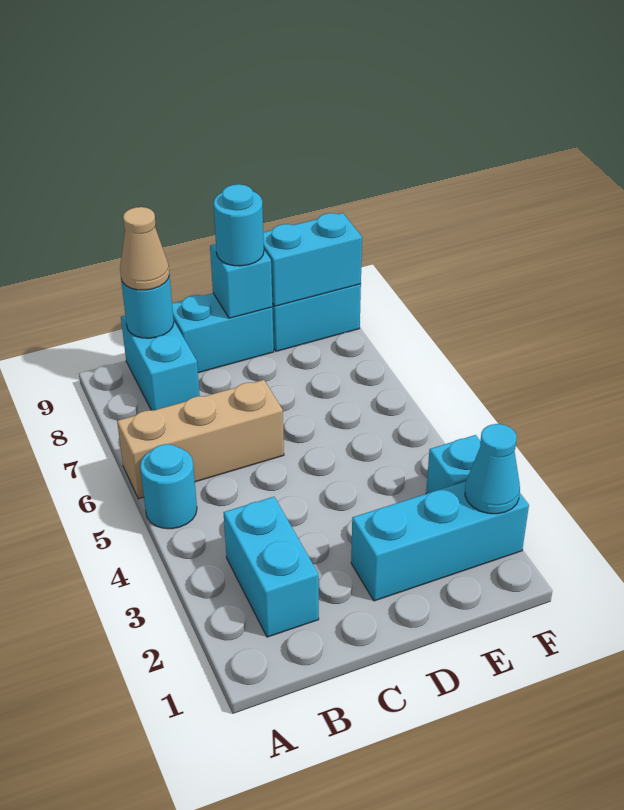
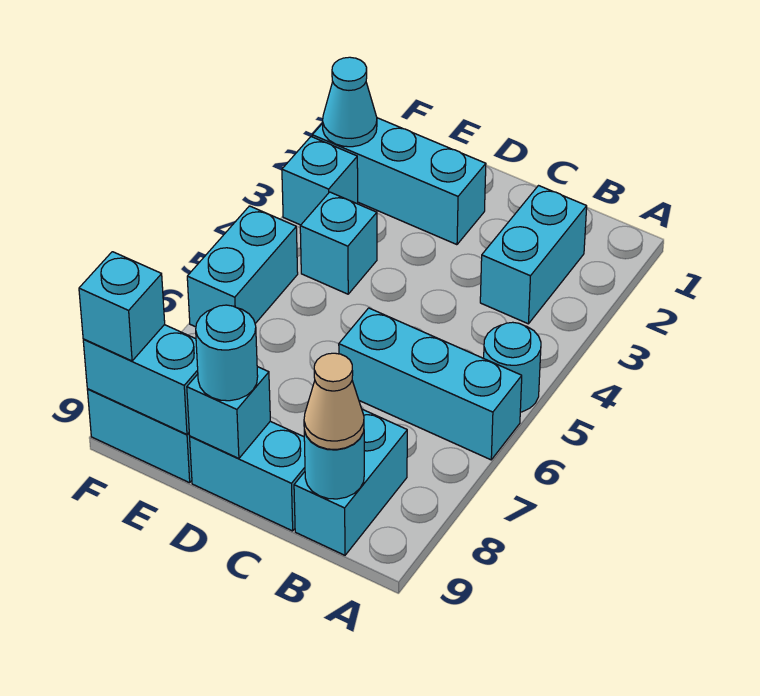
tan brick A6:C6 level 1 -> cyan brick A6:C6 level 1
none -> cyan brick E4 level 1
none -> cyan brick F5:F6 level 1
none -> cyan brick F9 level 3

